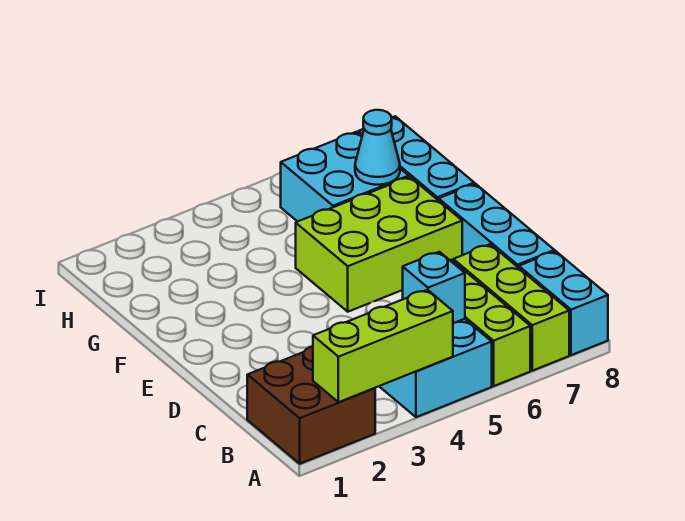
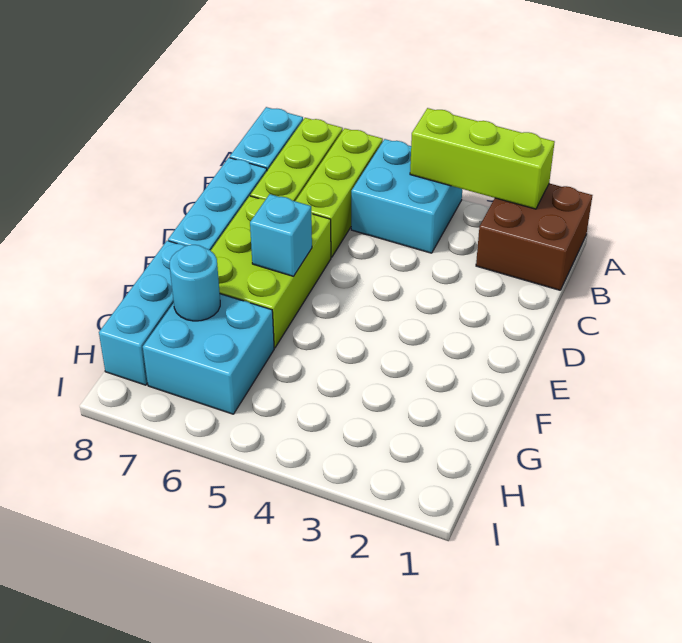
cyan brick B5 level 2 -> cyan brick E6 level 2
lime brick E5:F7 level 1 -> lime brick D6:F7 level 1
cyan cone G7 level 2 -> cyan round brick G7 level 2

